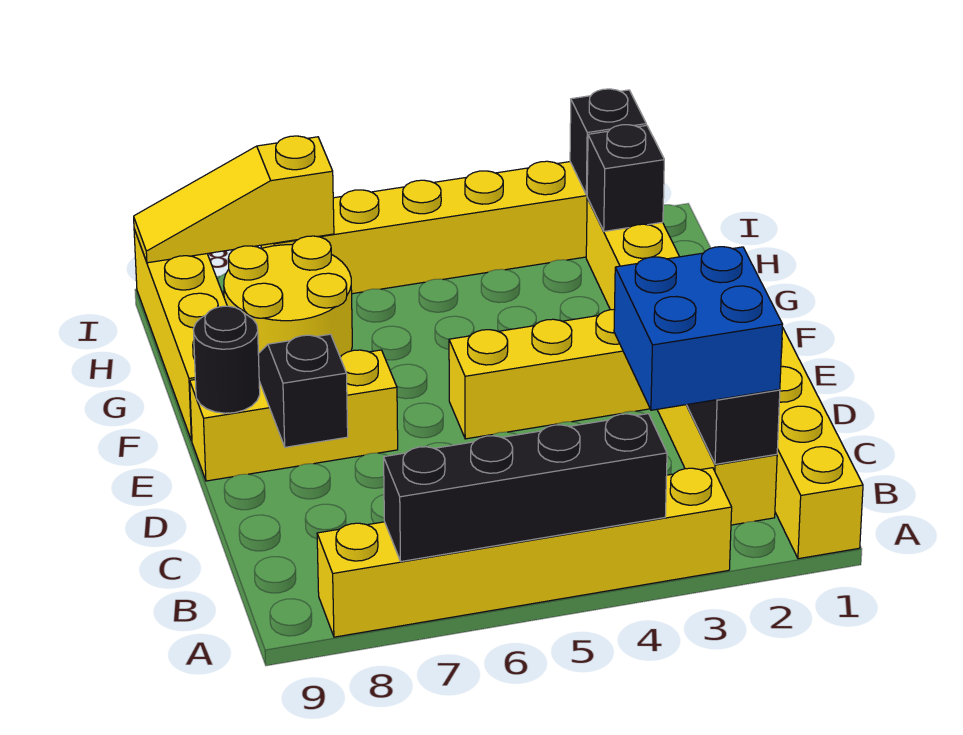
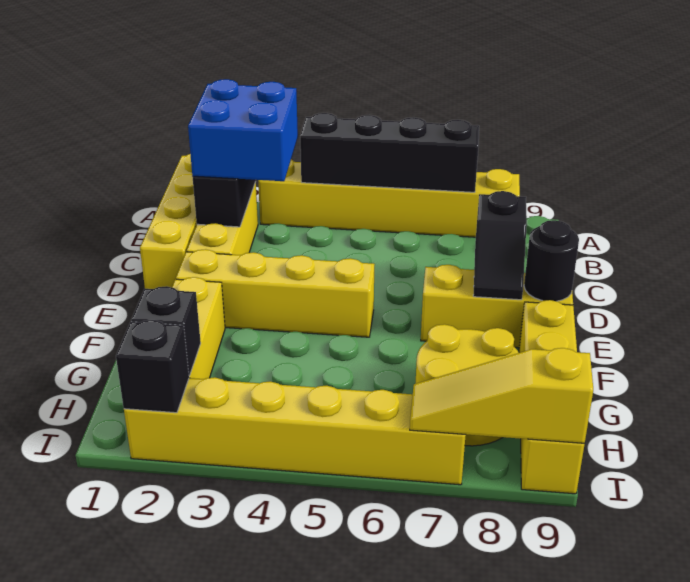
yellow slope I7:I9 level 2 top 7 -> yellow slope I7:I9 level 2 top 9

